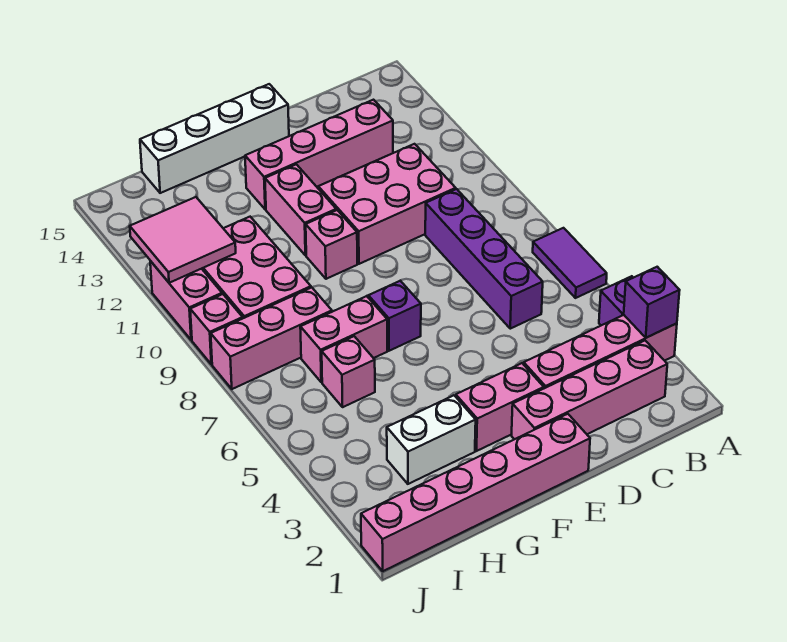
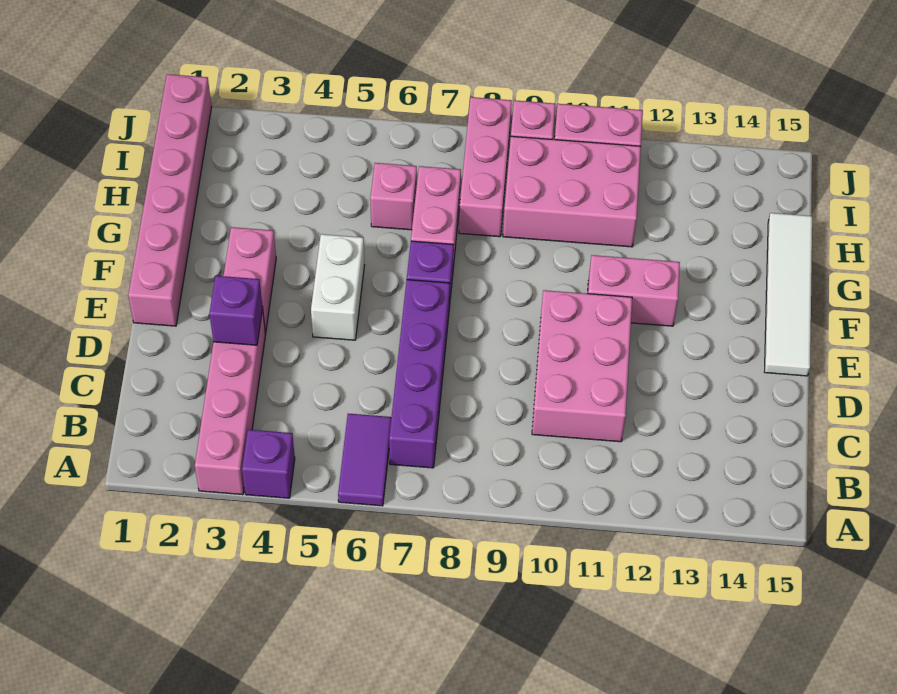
purple brick A3 level 2 -> purple brick D3 level 2
purple tile A6:A7 level 1 -> purple tile A6:B6 level 1
pink brick B2:E2 level 1 -> none
purple brick C6:C9 level 1 -> purple brick B7:E7 level 1
pink brick C13:F13 level 1 -> none
white brick E15:H15 level 1 -> white tile E15:H15 level 1
pink brick F10 level 1 -> none
white brick G3:H3 level 1 -> white brick E5:F5 level 1
pink tile I11:J12 level 2 -> none

